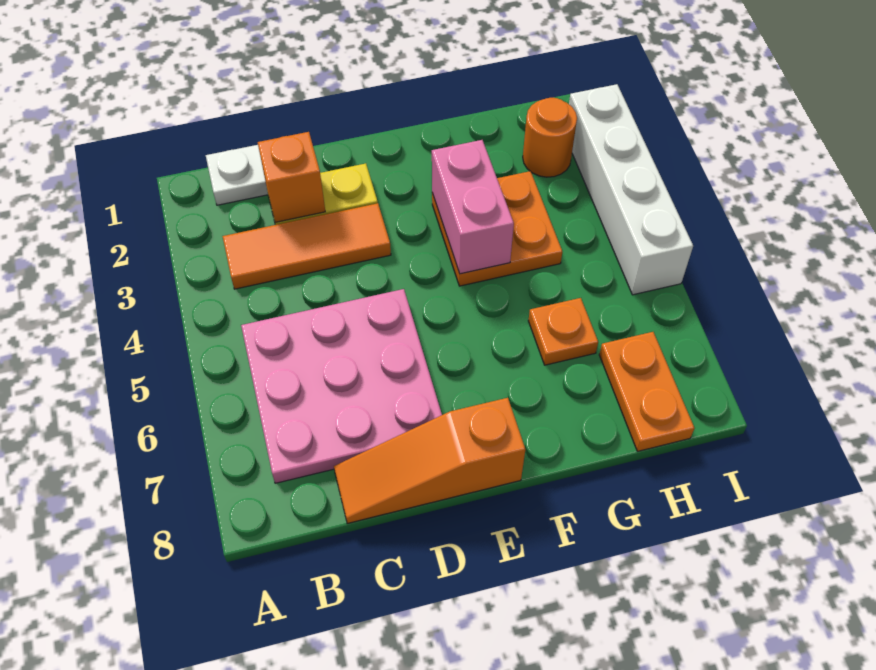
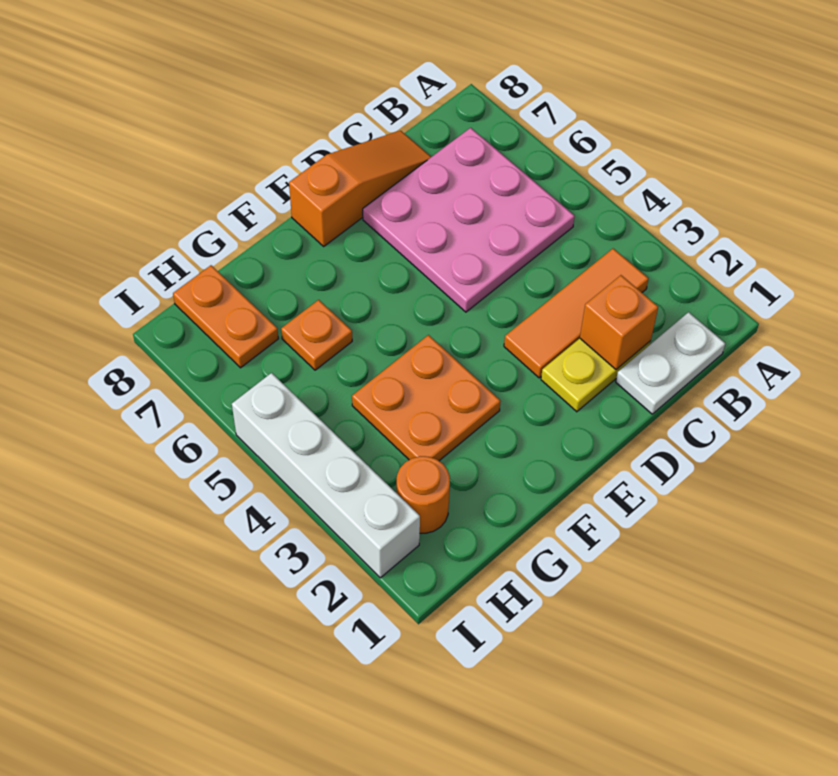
pink brick F3:F4 level 2 -> none

